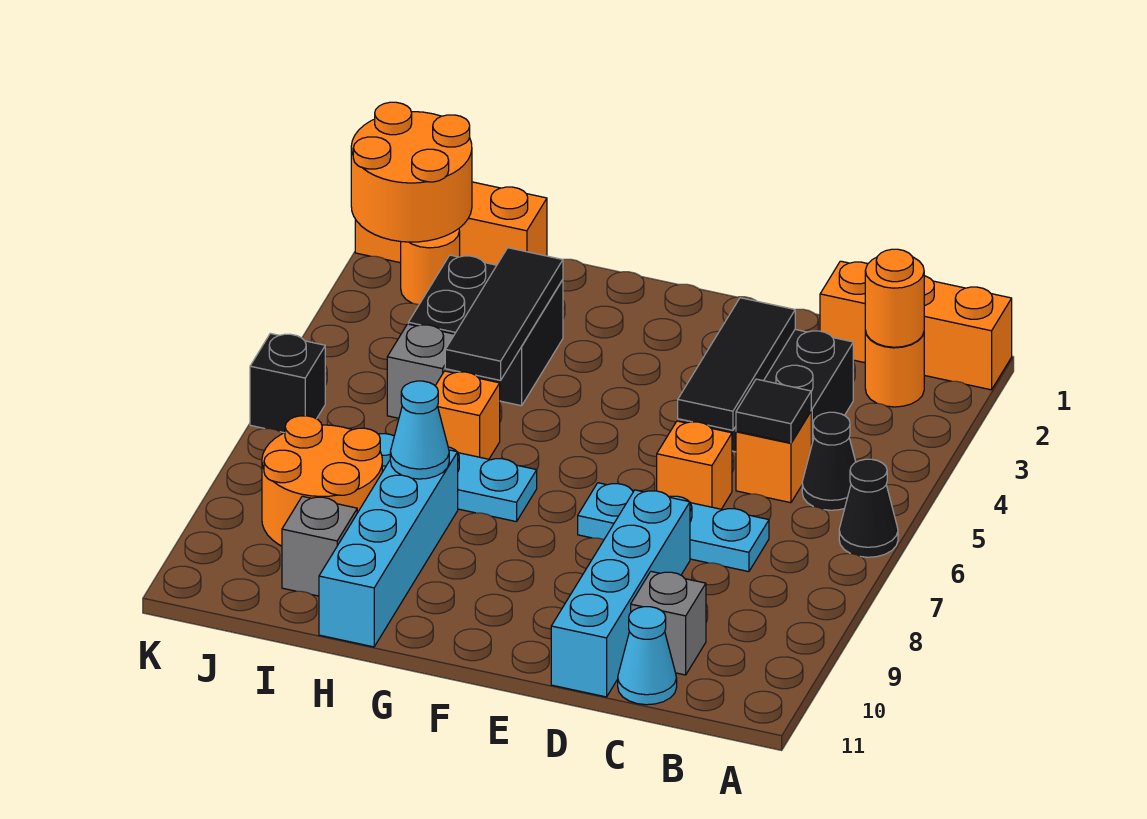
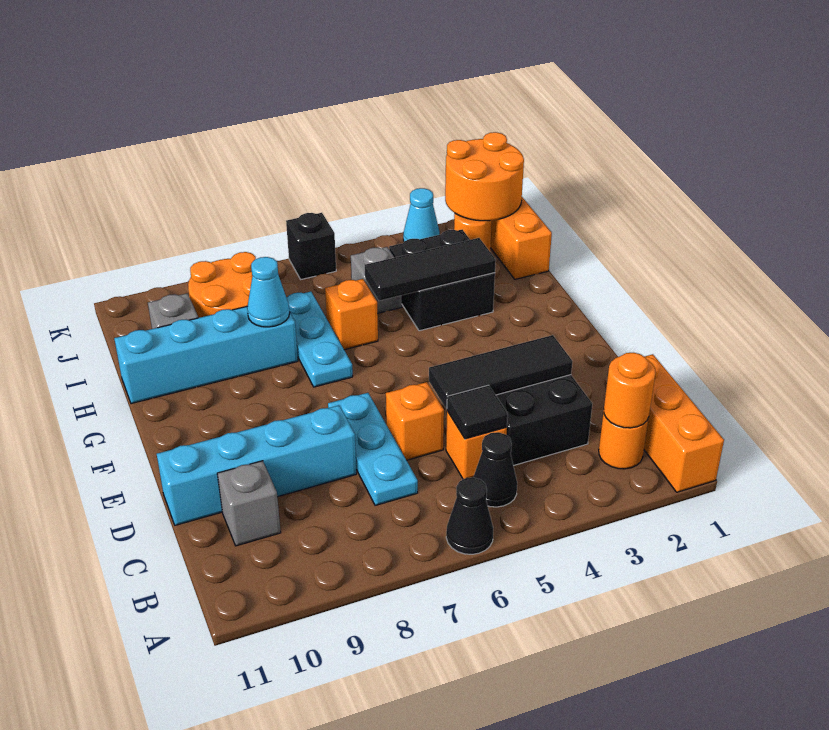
cyan cone C11 level 1 -> cyan cone K3 level 1

